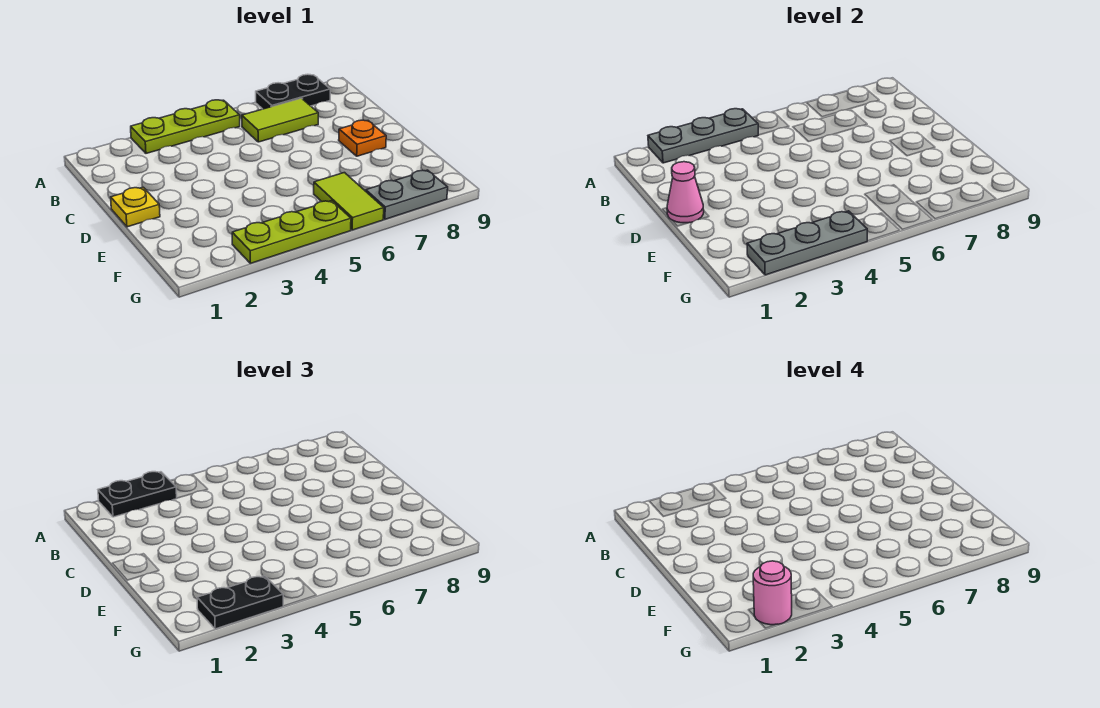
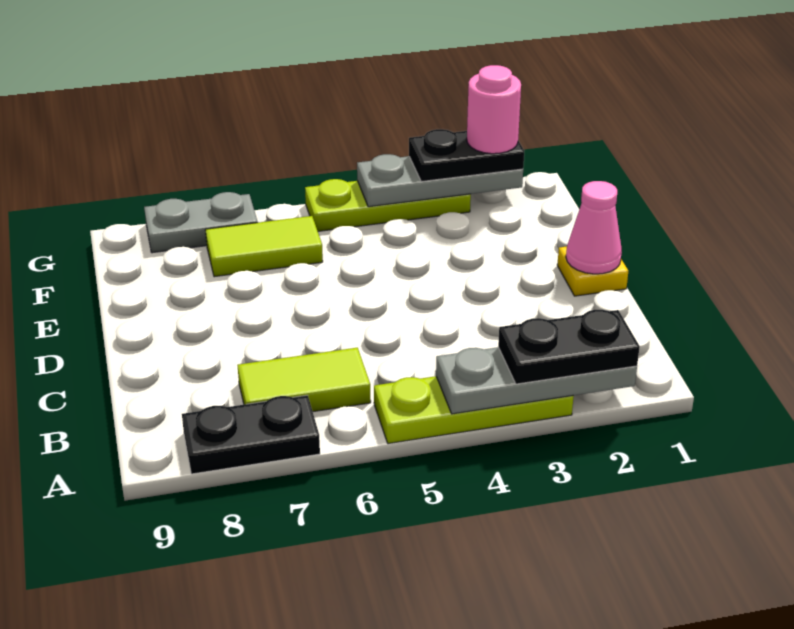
orange plate D8 level 1 -> none
lime tile F6:G6 level 1 -> lime tile F6:F7 level 1

